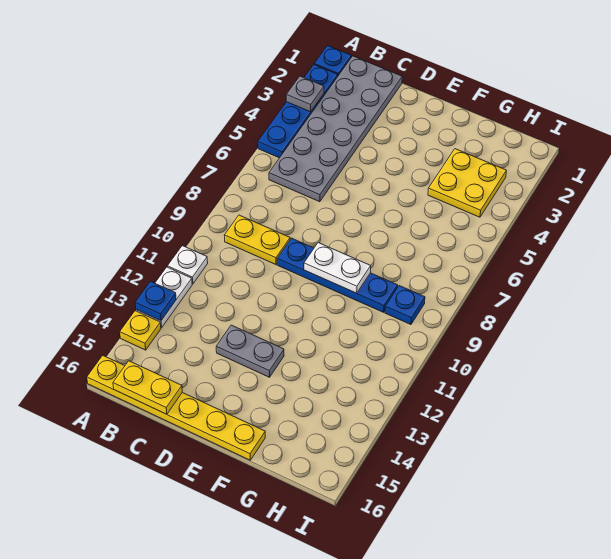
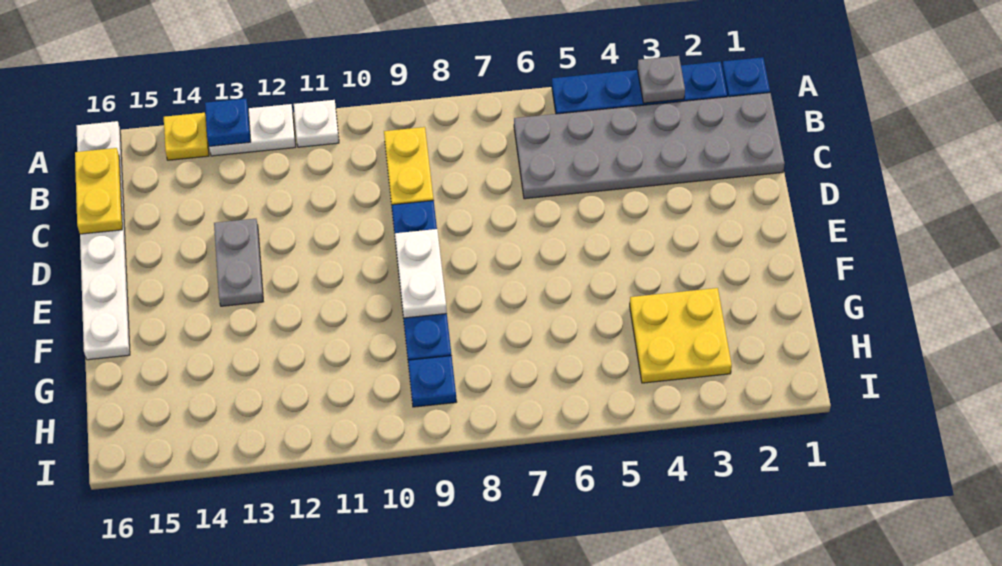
yellow plate A16:F16 level 1 -> white plate A16:F16 level 1

